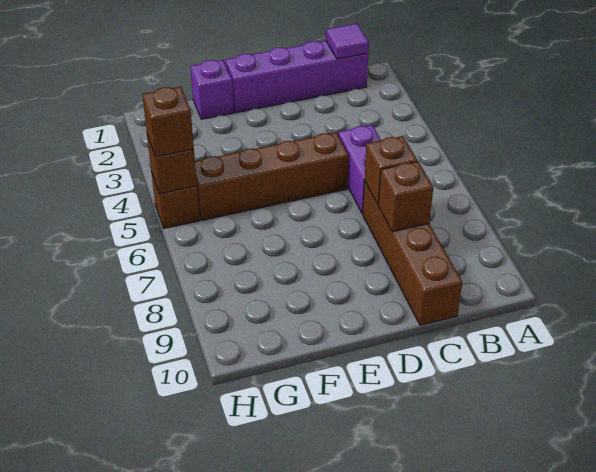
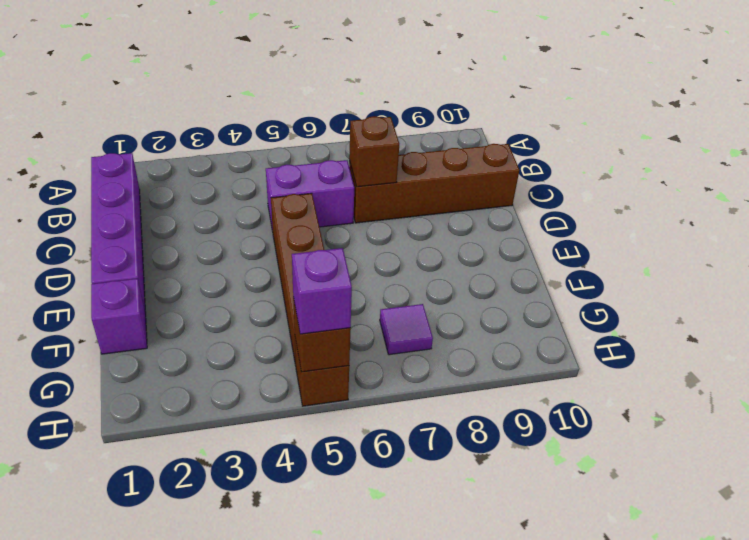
purple tile B1 level 2 -> purple tile G7 level 1
brown brick C8 level 2 -> none
brown brick H5 level 3 -> purple brick H5 level 3

